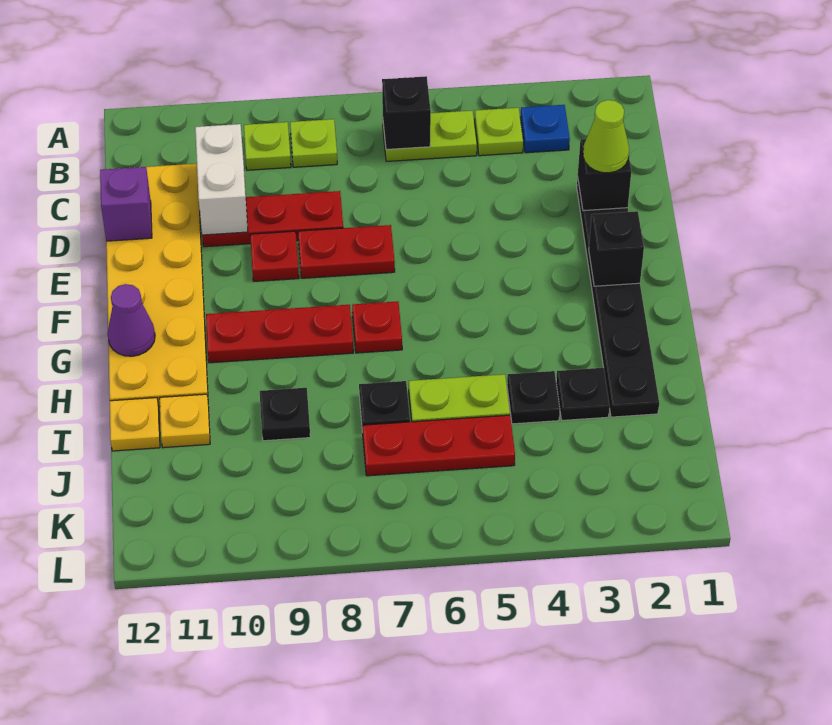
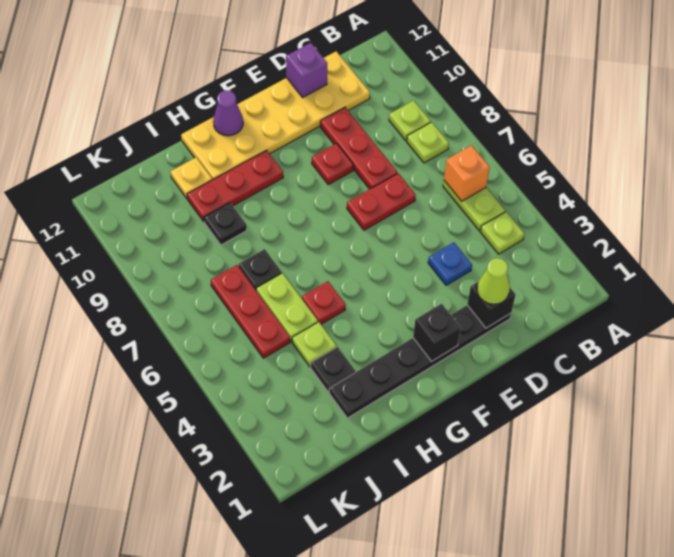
blue plate B3 level 1 -> blue plate D4 level 1
black brick B6 level 2 -> orange brick B6 level 2
white brick C10:D10 level 2 -> none
red plate E7:E8 level 1 -> red plate D7:E7 level 1
red plate G7 level 1 -> red plate H5 level 1
red plate G8:G10 level 1 -> red plate G10:I10 level 1
black plate I4 level 1 -> lime plate I4 level 1
yellow plate I12 level 1 -> none

